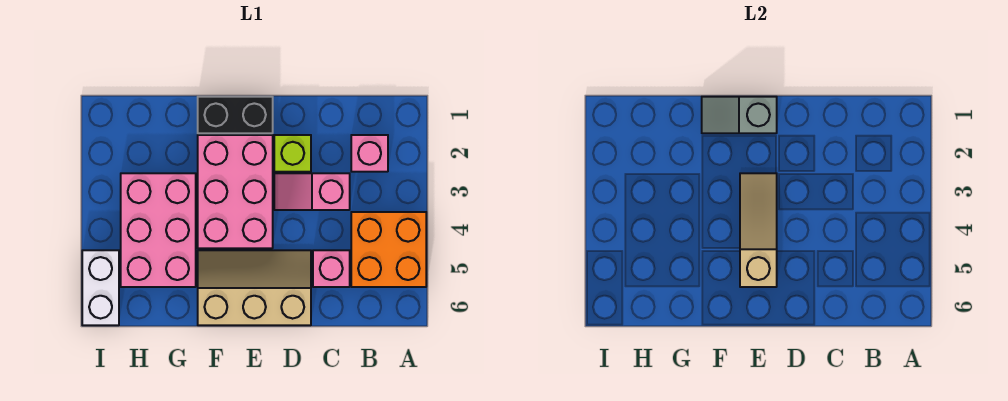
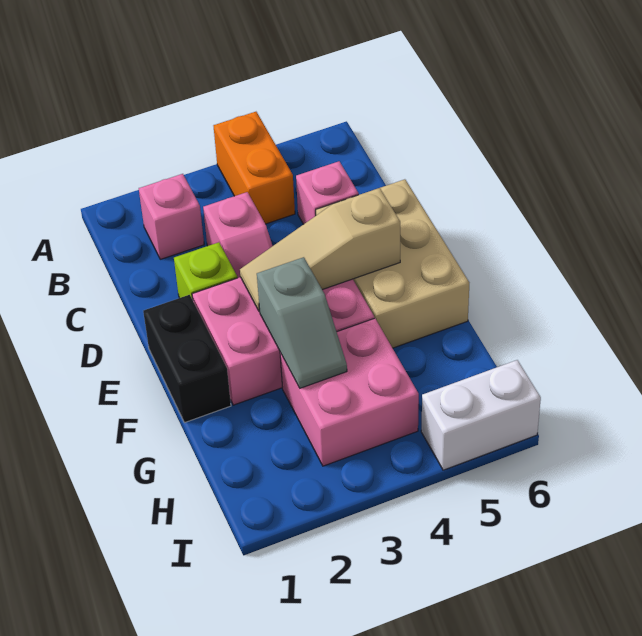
orange brick A4:B5 level 1 -> orange brick A4:B4 level 1
tan slope D5:F6 level 1 top 6 -> tan brick D5:F6 level 1
grey slope E1:F1 level 2 top E -> grey slope F3:G3 level 2 top F
pink brick G3:H5 level 1 -> pink brick G3:H4 level 1

